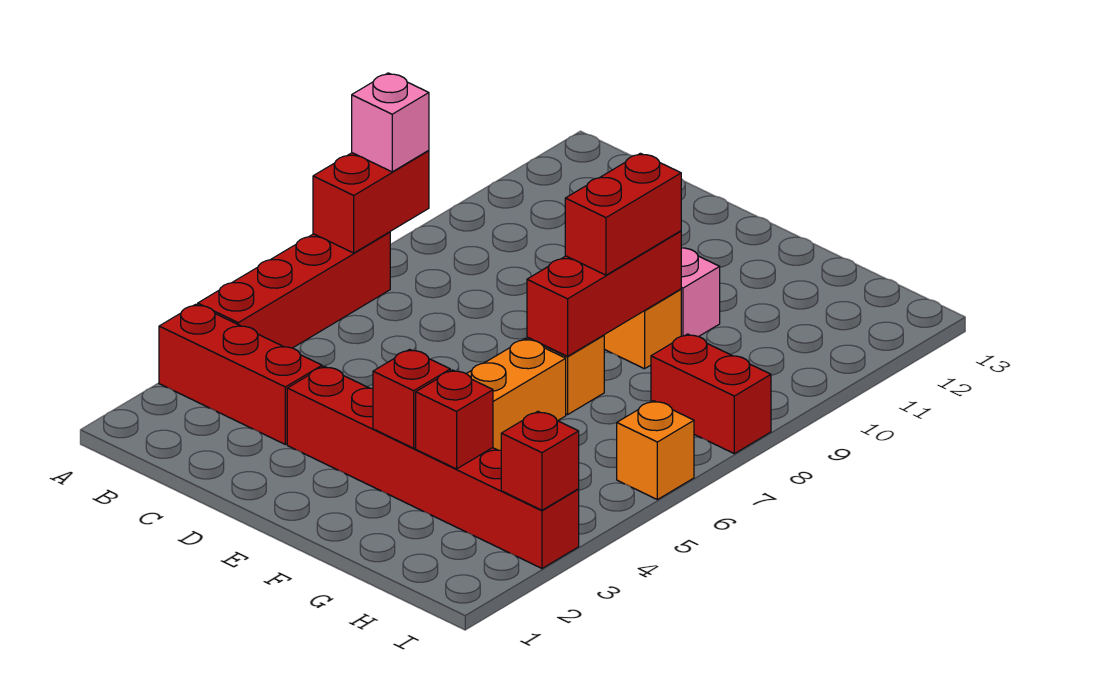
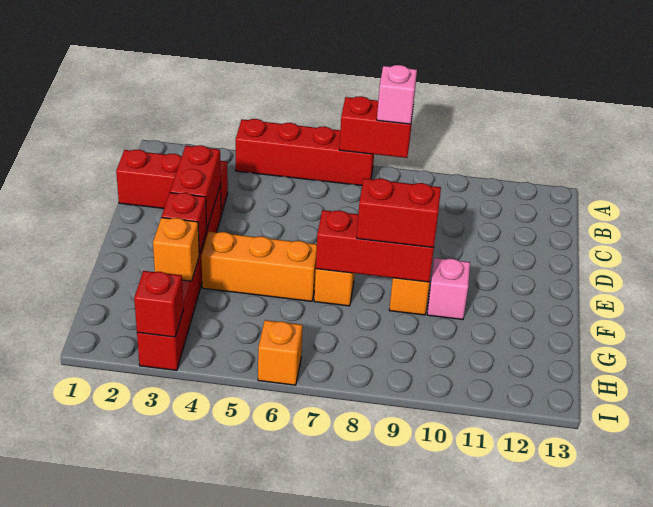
red brick A3:C3 level 1 -> red brick C1:C3 level 1
red brick G3 level 2 -> orange brick G3 level 2
red brick H8:I8 level 1 -> red brick D3:E3 level 2

